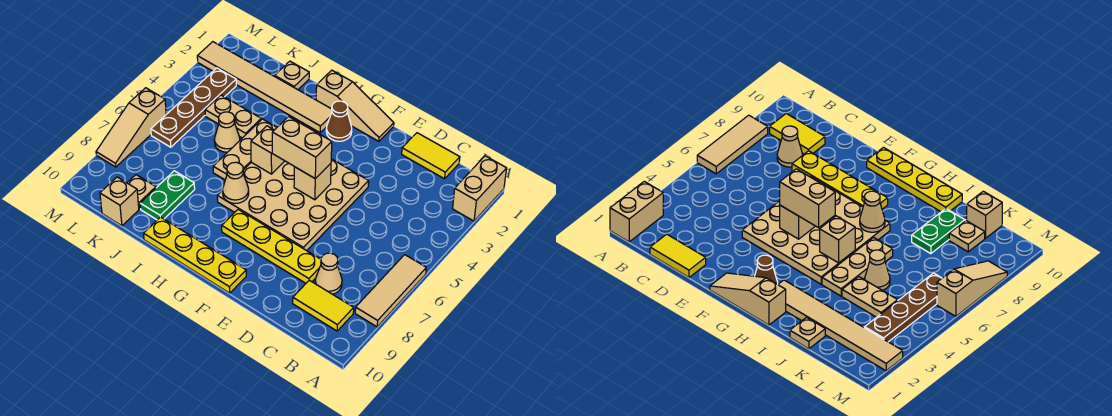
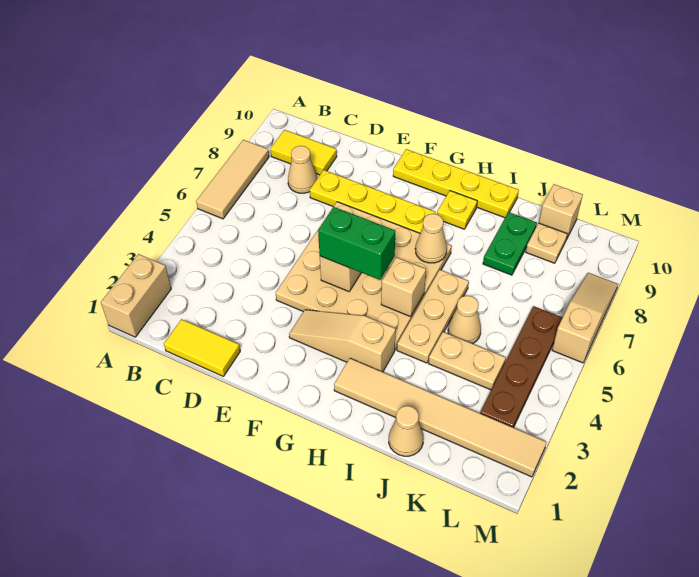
tan slope F1:H1 level 1 top H -> tan slope F3:H3 level 1 top H
tan brick F5:G5 level 3 -> green brick F5:G5 level 3
brown cone G2 level 1 -> none
none -> yellow plate H9 level 1
tan plate J1 level 1 -> tan cone J1 level 1

